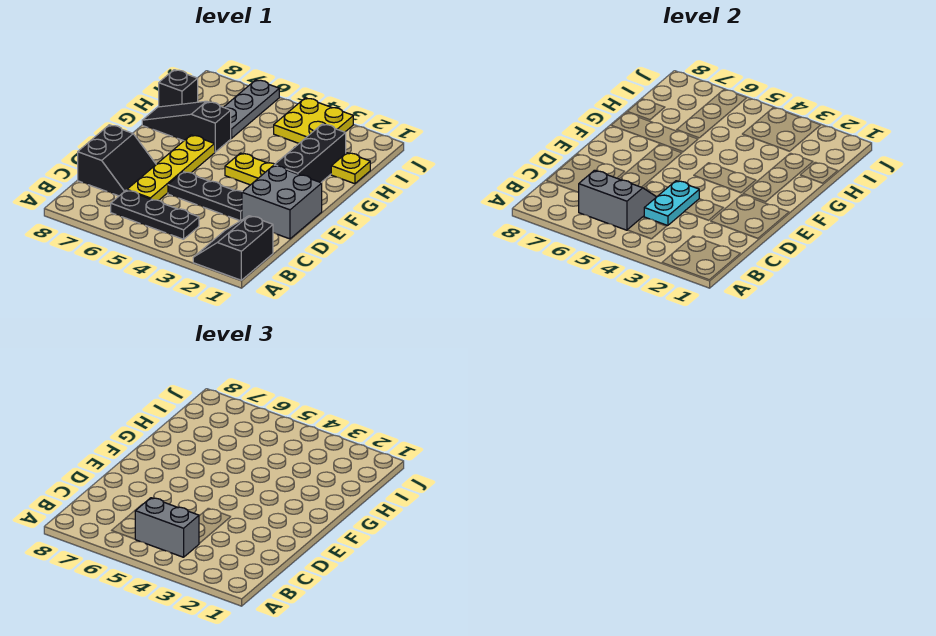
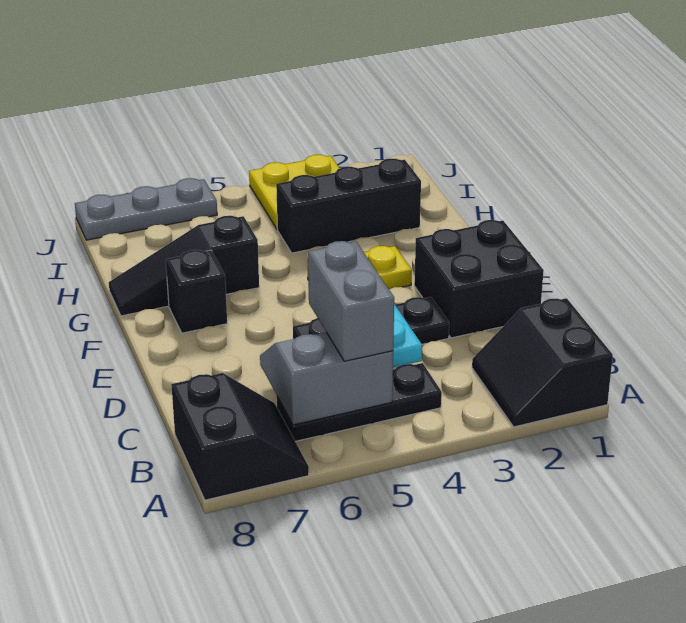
grey brick B4:B5 level 3 -> grey brick B5:C5 level 3
yellow plate C6:F6 level 1 -> none
black slope C7:D8 level 1 top 8 -> black slope A7:B8 level 1 top 8
grey brick D1:E2 level 1 -> black brick D1:E2 level 1
black brick F2:H2 level 1 -> black brick H2:H4 level 1
yellow plate H1 level 1 -> none
grey plate H6:J6 level 1 -> grey plate J6:J8 level 1
black brick H8 level 1 -> black brick F7 level 1

